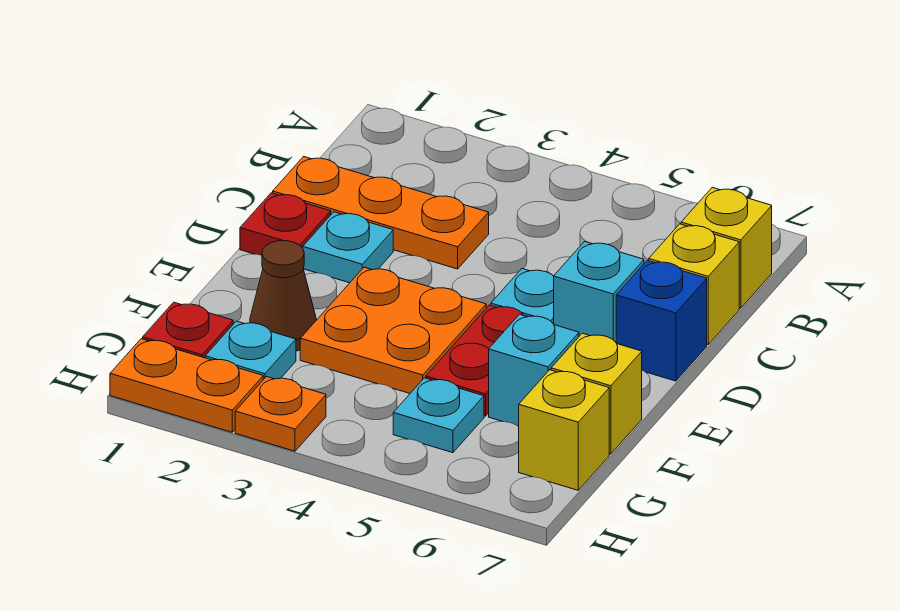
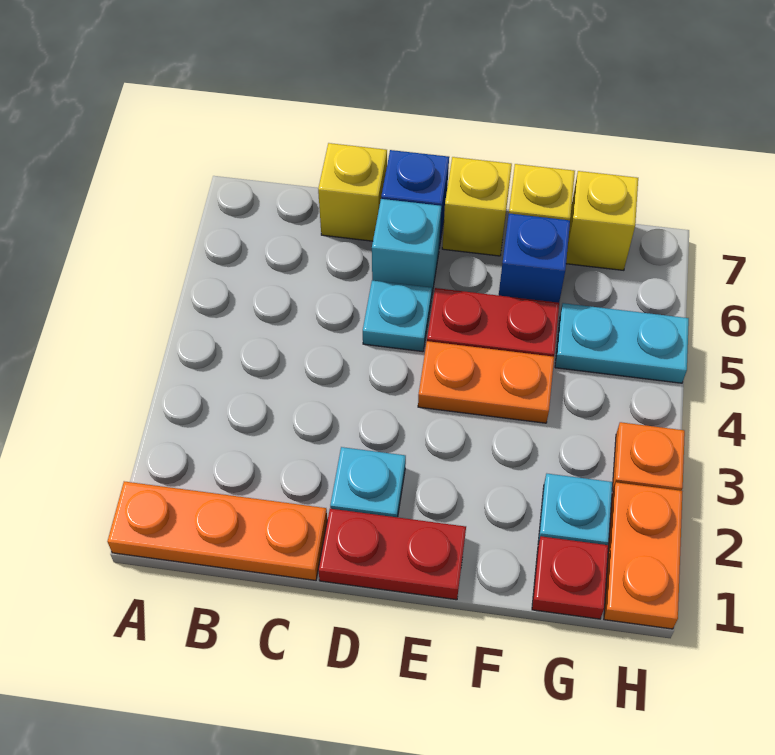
yellow brick B7 level 1 -> yellow brick E7 level 1
orange plate C1:C3 level 1 -> orange plate A1:C1 level 1
red plate D1 level 1 -> red plate D1:E1 level 1
orange plate E3:F4 level 1 -> orange plate E4:F4 level 1
brown cone F2 level 1 -> none
cyan brick F6 level 1 -> blue brick F6 level 1
cyan plate G5 level 1 -> cyan plate G5:H5 level 1

